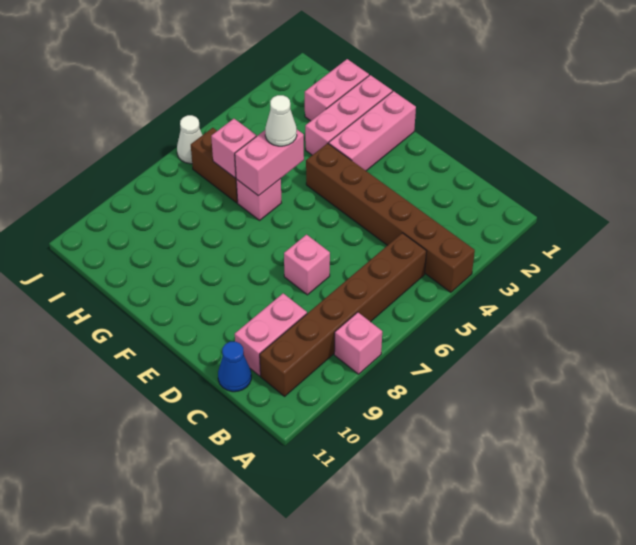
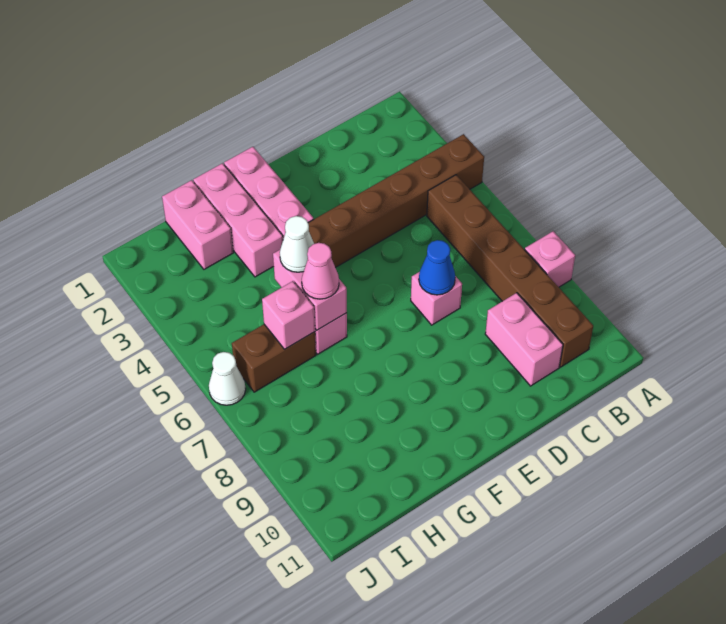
blue cone C11 level 1 -> blue cone D7 level 2
none -> pink cone G6 level 3

